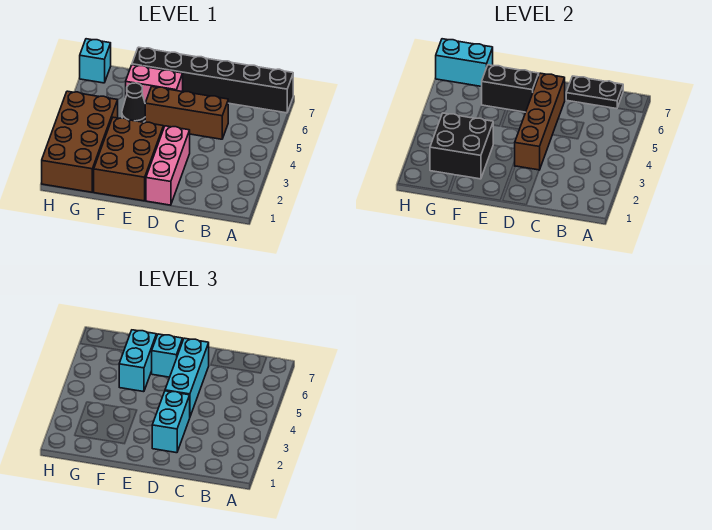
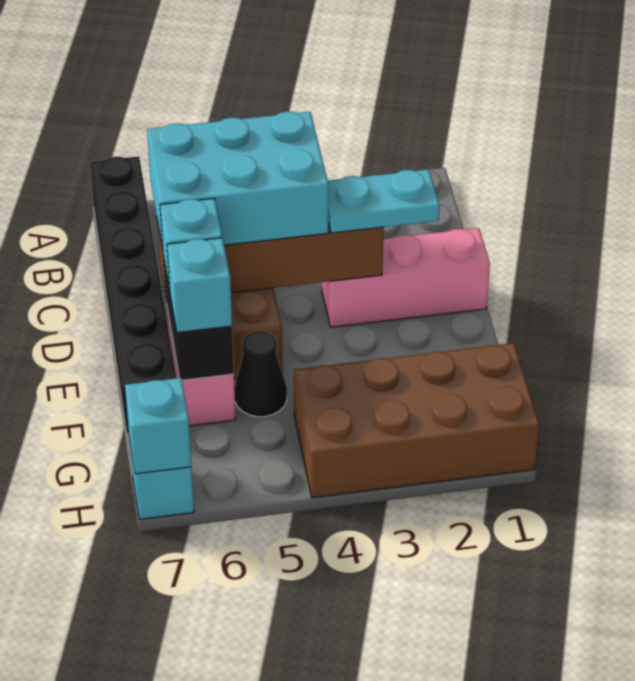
black plate B7:C7 level 2 -> none
cyan brick D2:D3 level 3 -> cyan plate D2:D3 level 3
cyan brick D4:D6 level 3 -> cyan brick C4:D6 level 3
brown brick E1:F3 level 1 -> none
black brick F2:G3 level 2 -> none
cyan brick F5:F6 level 3 -> cyan brick F6 level 3
cyan brick G7:H7 level 2 -> cyan brick H7 level 2

